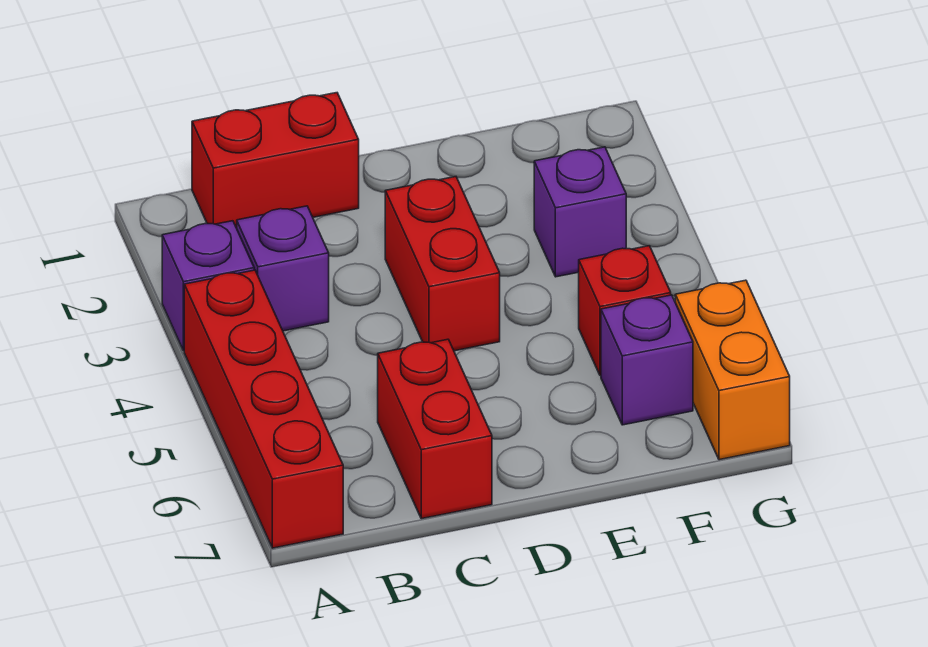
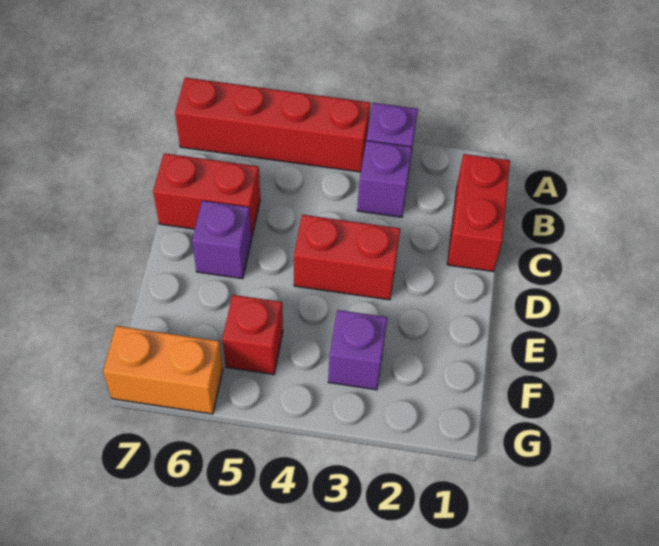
purple brick F6 level 1 -> purple brick D6 level 1

